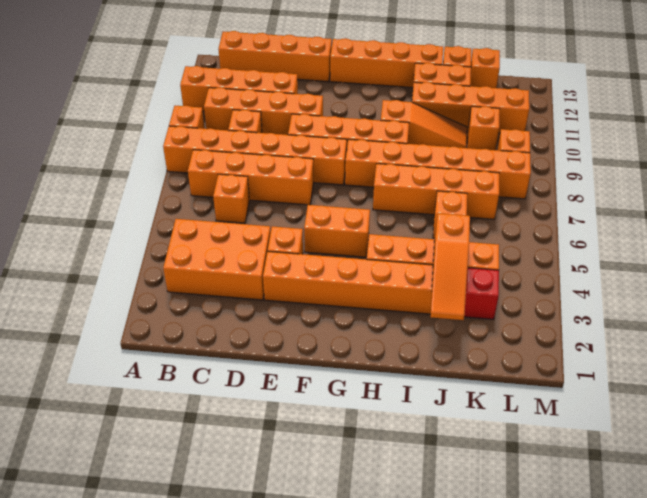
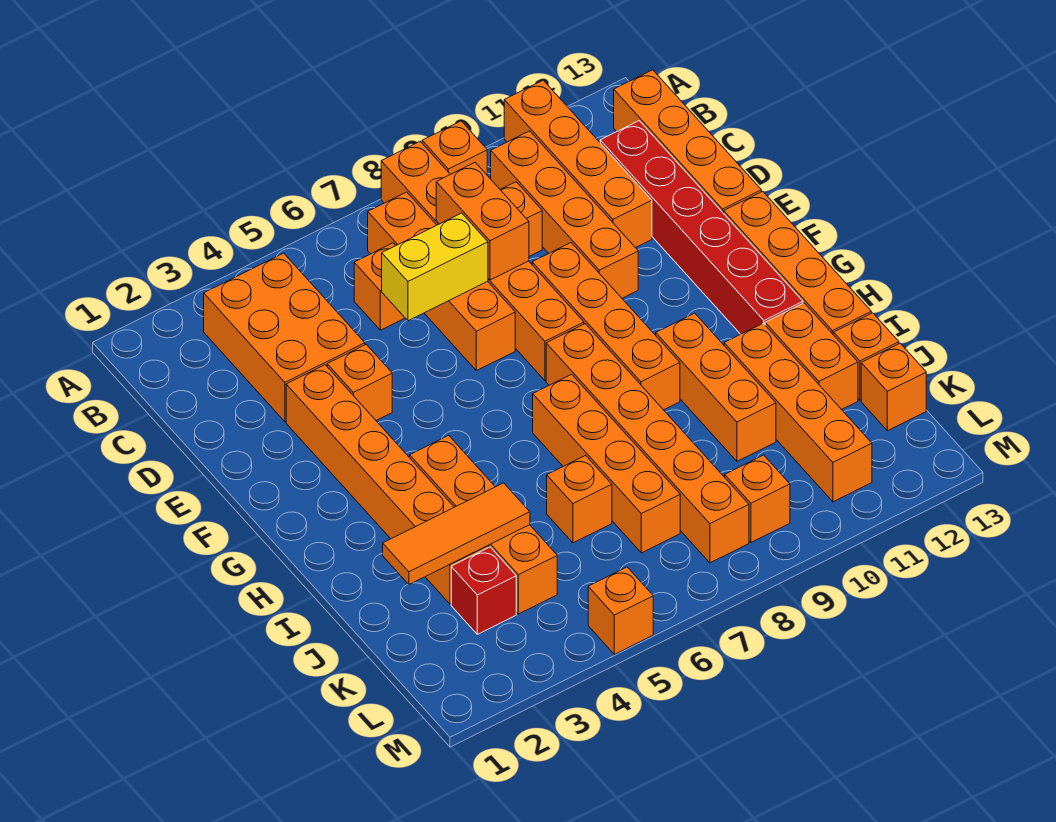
none -> red brick C12:H12 level 1
none -> yellow brick D6:D7 level 2
orange brick F5:G5 level 1 -> orange brick C8:D8 level 2
orange slope H10:J10 level 1 top H -> orange brick H10:J10 level 1
orange slope J2:J4 level 2 top 4 -> orange tile J2:J4 level 2
orange brick K10 level 1 -> orange brick M5 level 1

